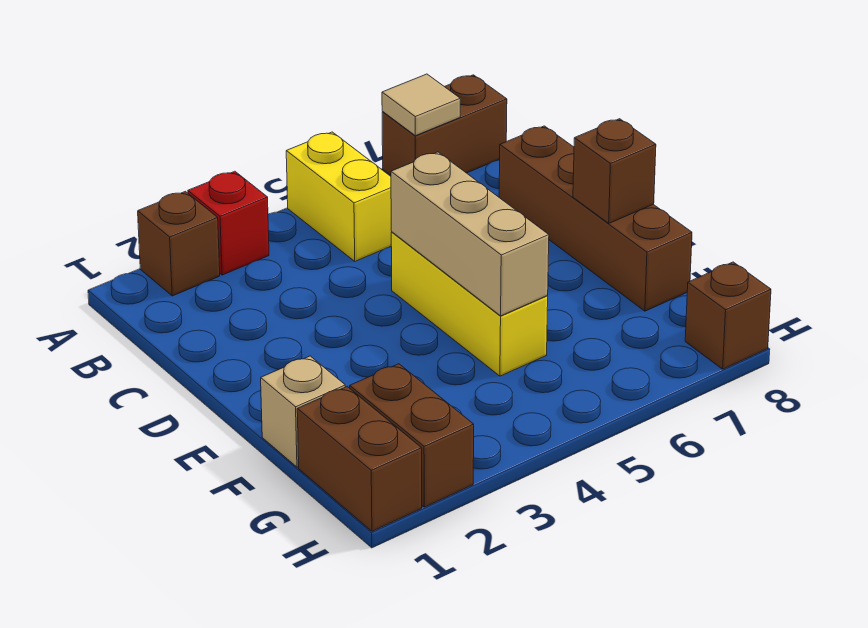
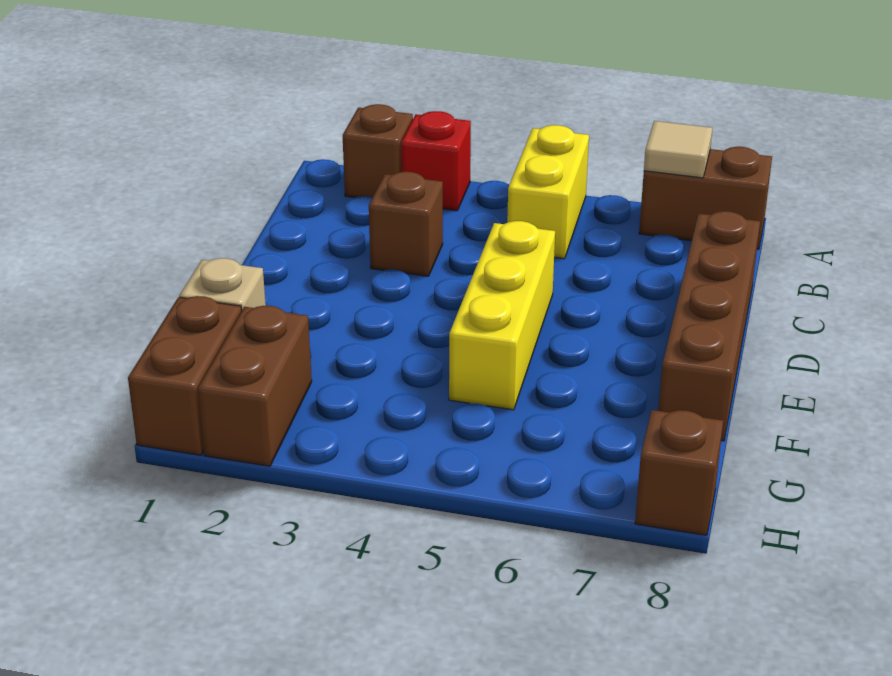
tan brick D5:F5 level 2 -> none
brown brick E8 level 2 -> brown brick C3 level 1

